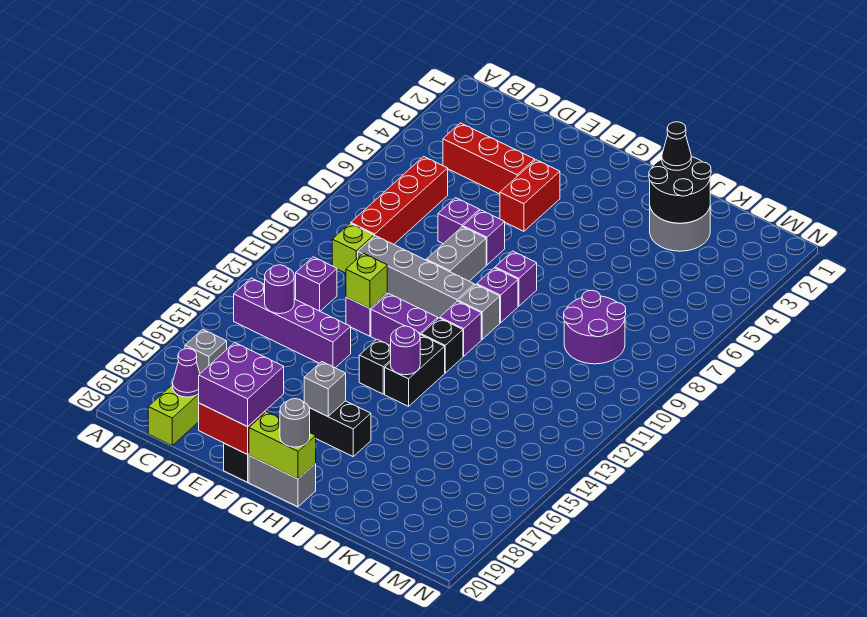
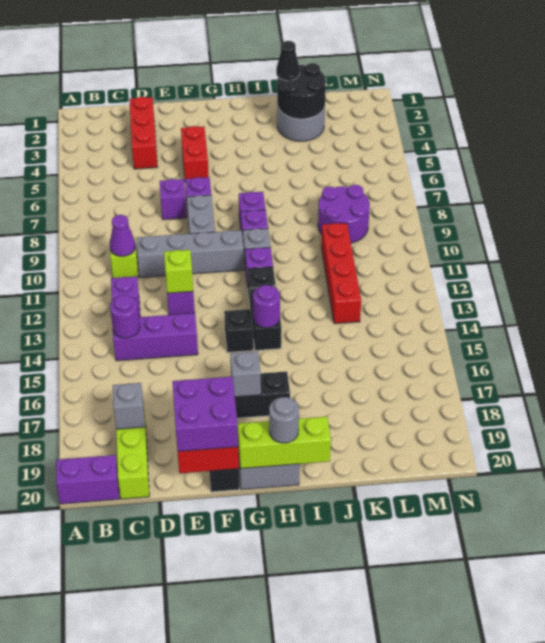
purple brick B14:E14 level 1 -> purple brick C14:E14 level 1
red brick C4:E4 level 1 -> red brick D2:D4 level 1
red brick C6:C9 level 1 -> red brick K10:K13 level 1
purple cone C19 level 2 -> purple cone C10 level 2
purple brick F12:G12 level 1 -> purple brick A20:B20 level 1
lime brick G20:H20 level 2 -> lime brick G20:I20 level 2

